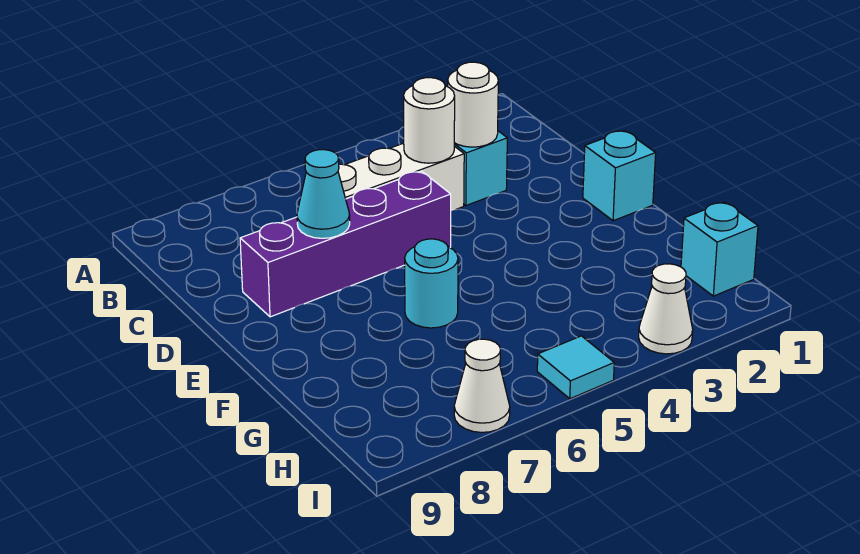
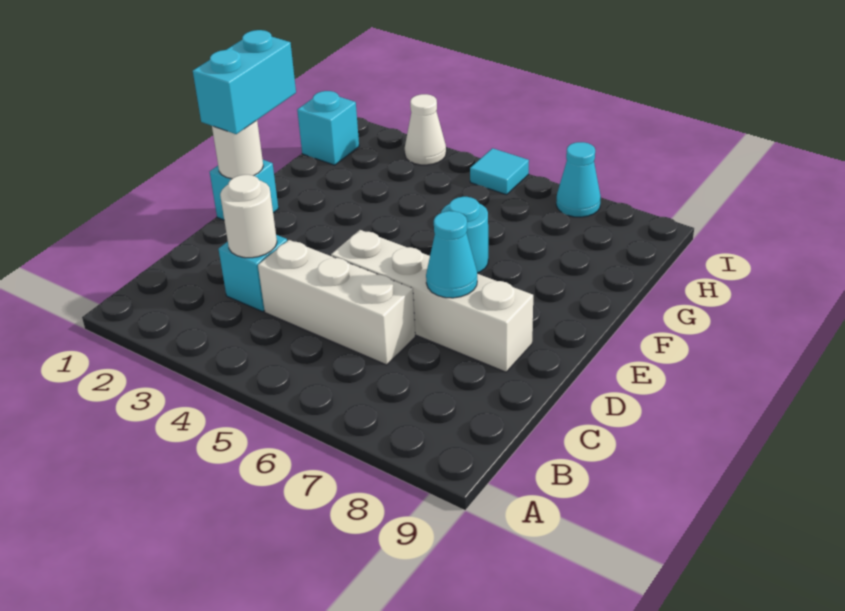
white round brick C4 level 2 -> white round brick E1 level 2
purple brick D5:D8 level 1 -> white brick D5:D8 level 1
none -> cyan brick E1:F1 level 3
white cone I7 level 1 -> cyan cone I7 level 1

